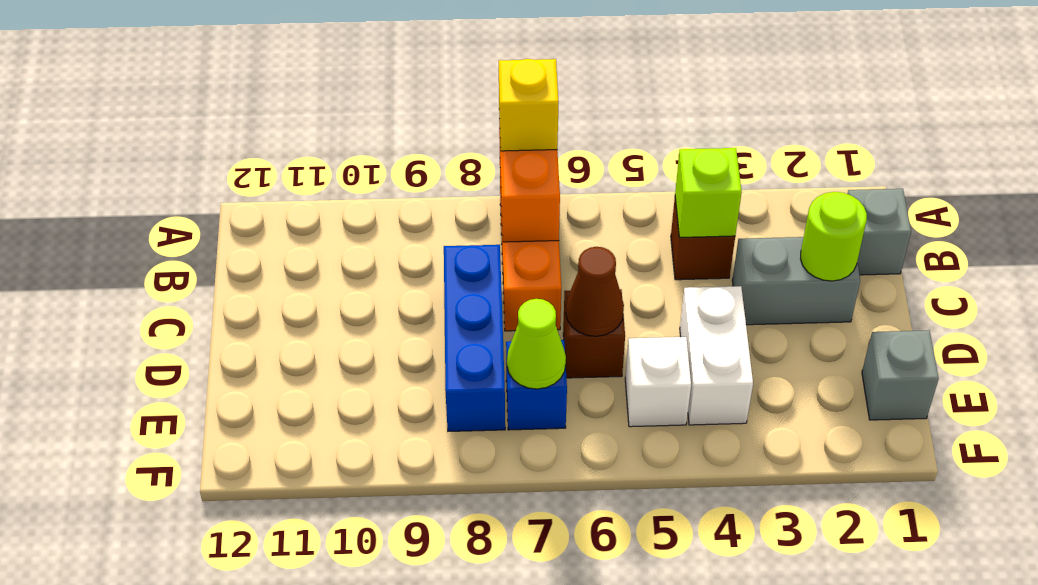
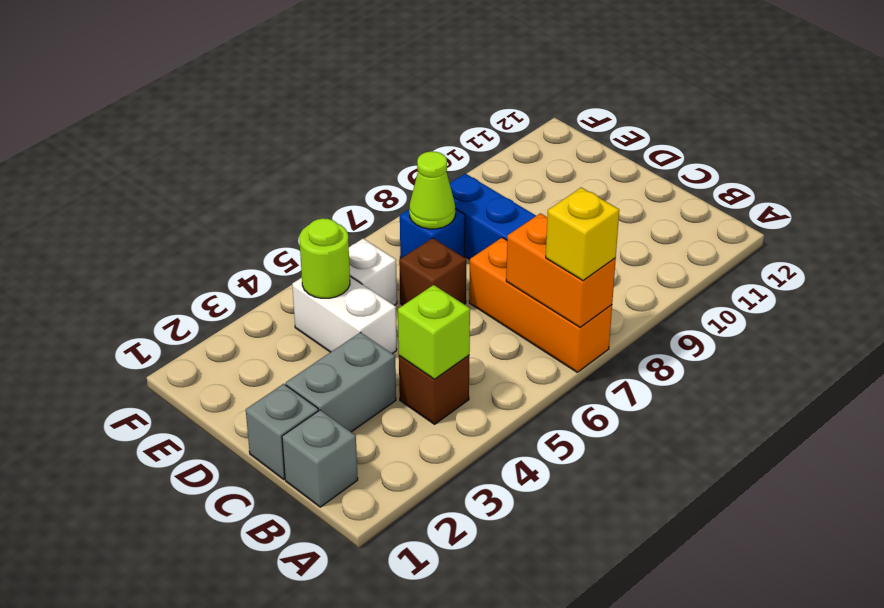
lime round brick C2 level 2 -> lime round brick E4 level 2
brown cone D6 level 2 -> none
grey brick E1 level 1 -> grey brick C1 level 1

